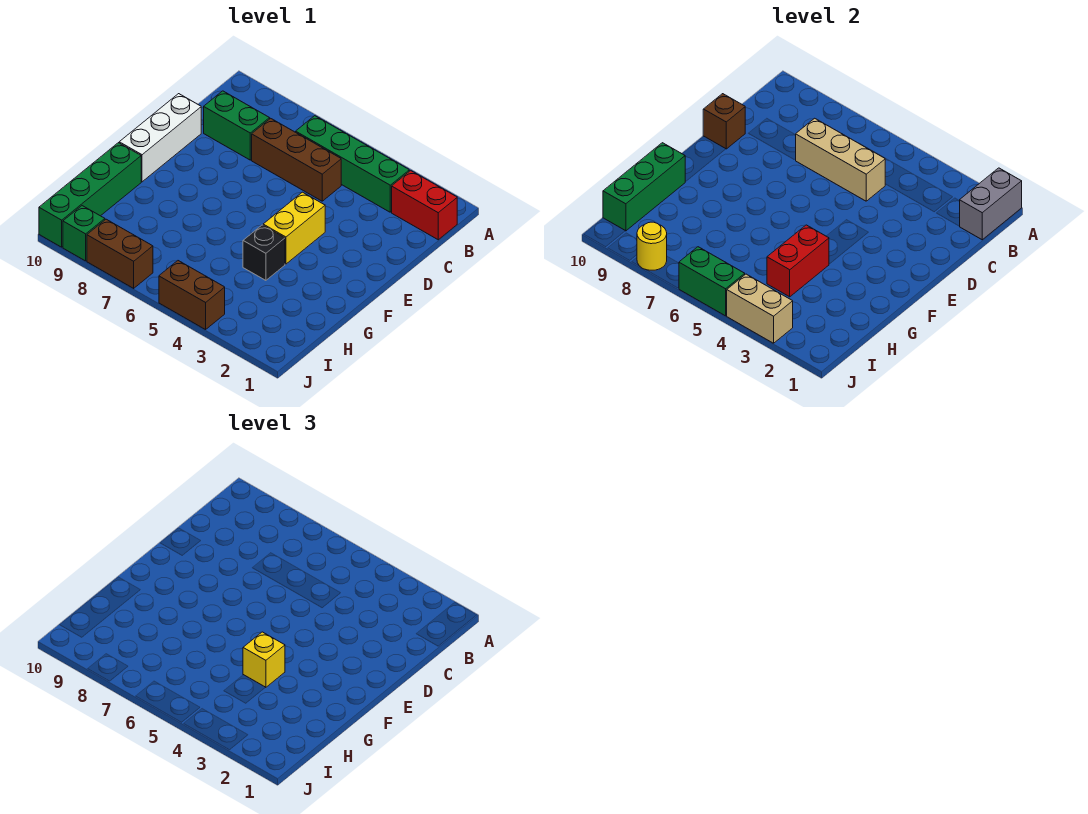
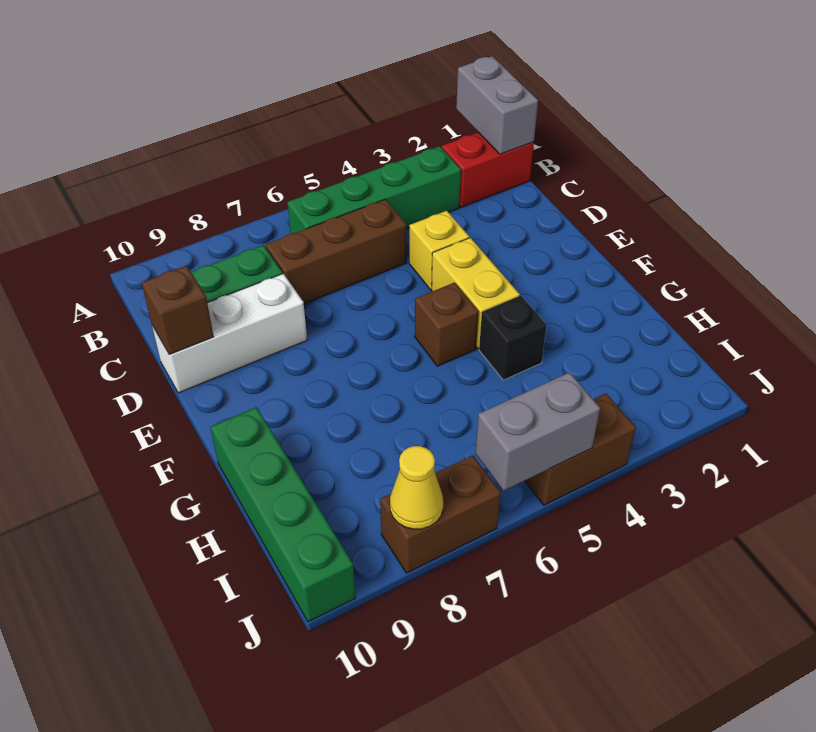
tan brick C5:C7 level 2 -> none
white brick D10:F10 level 1 -> white brick D8:D10 level 1
none -> brown brick F5 level 1
red brick G4:H4 level 2 -> none
yellow brick G4 level 3 -> yellow brick D4 level 1
green brick G10:I10 level 2 -> none
tan brick J3:J4 level 2 -> none
green brick J5:J6 level 2 -> grey brick J5:J6 level 2
yellow round brick J8 level 2 -> yellow cone J8 level 2
green brick J9 level 1 -> none

